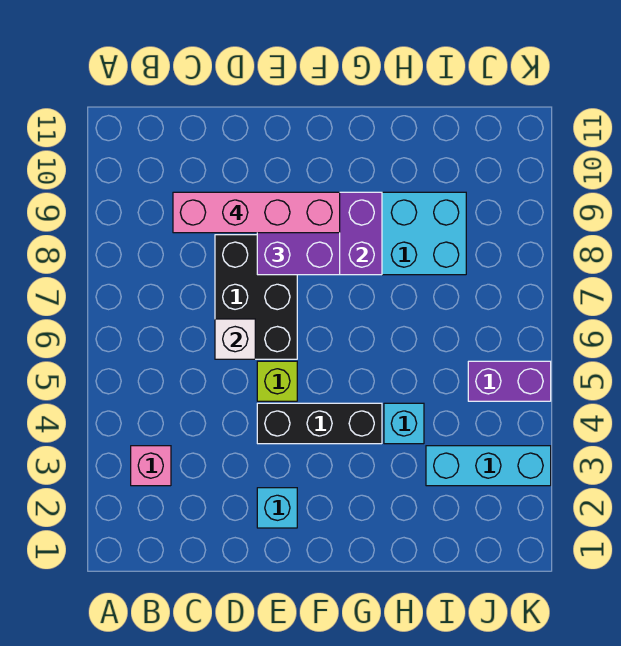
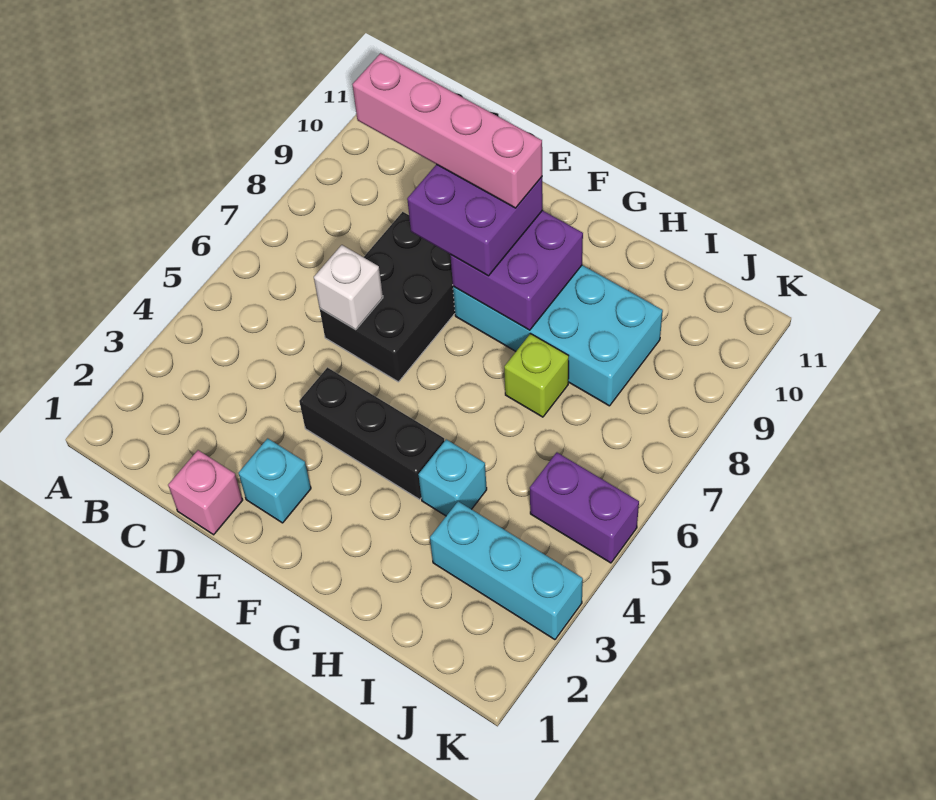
pink brick B3 level 1 -> pink brick D1 level 1
lime brick E5 level 1 -> lime brick H7 level 1

